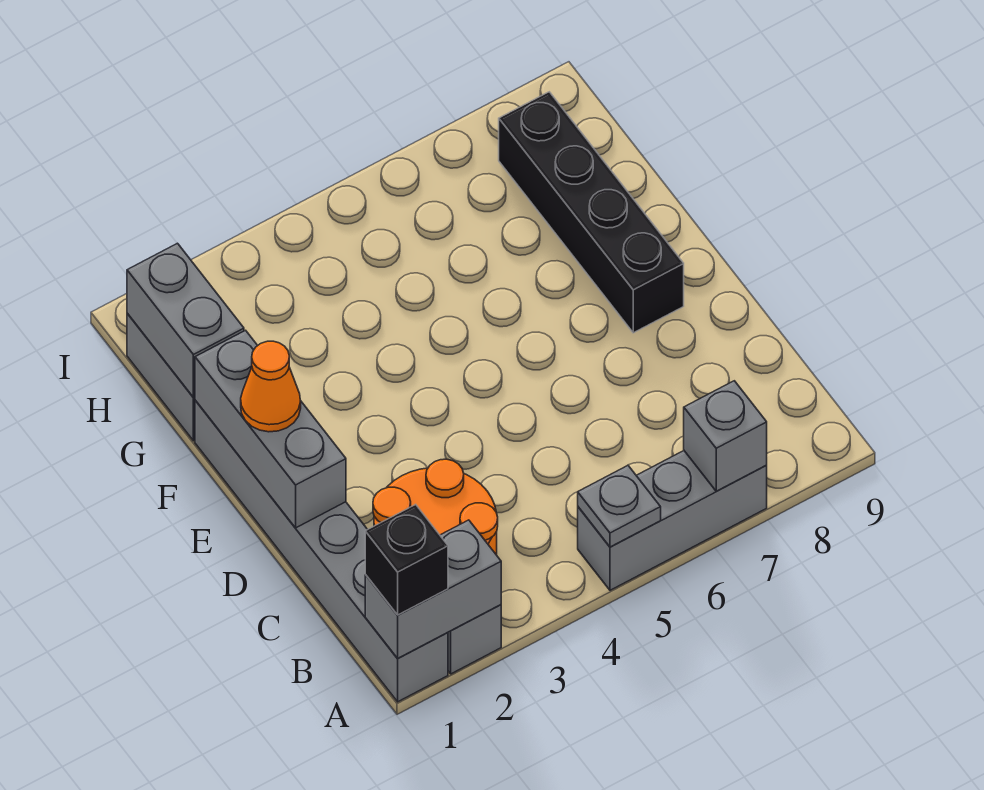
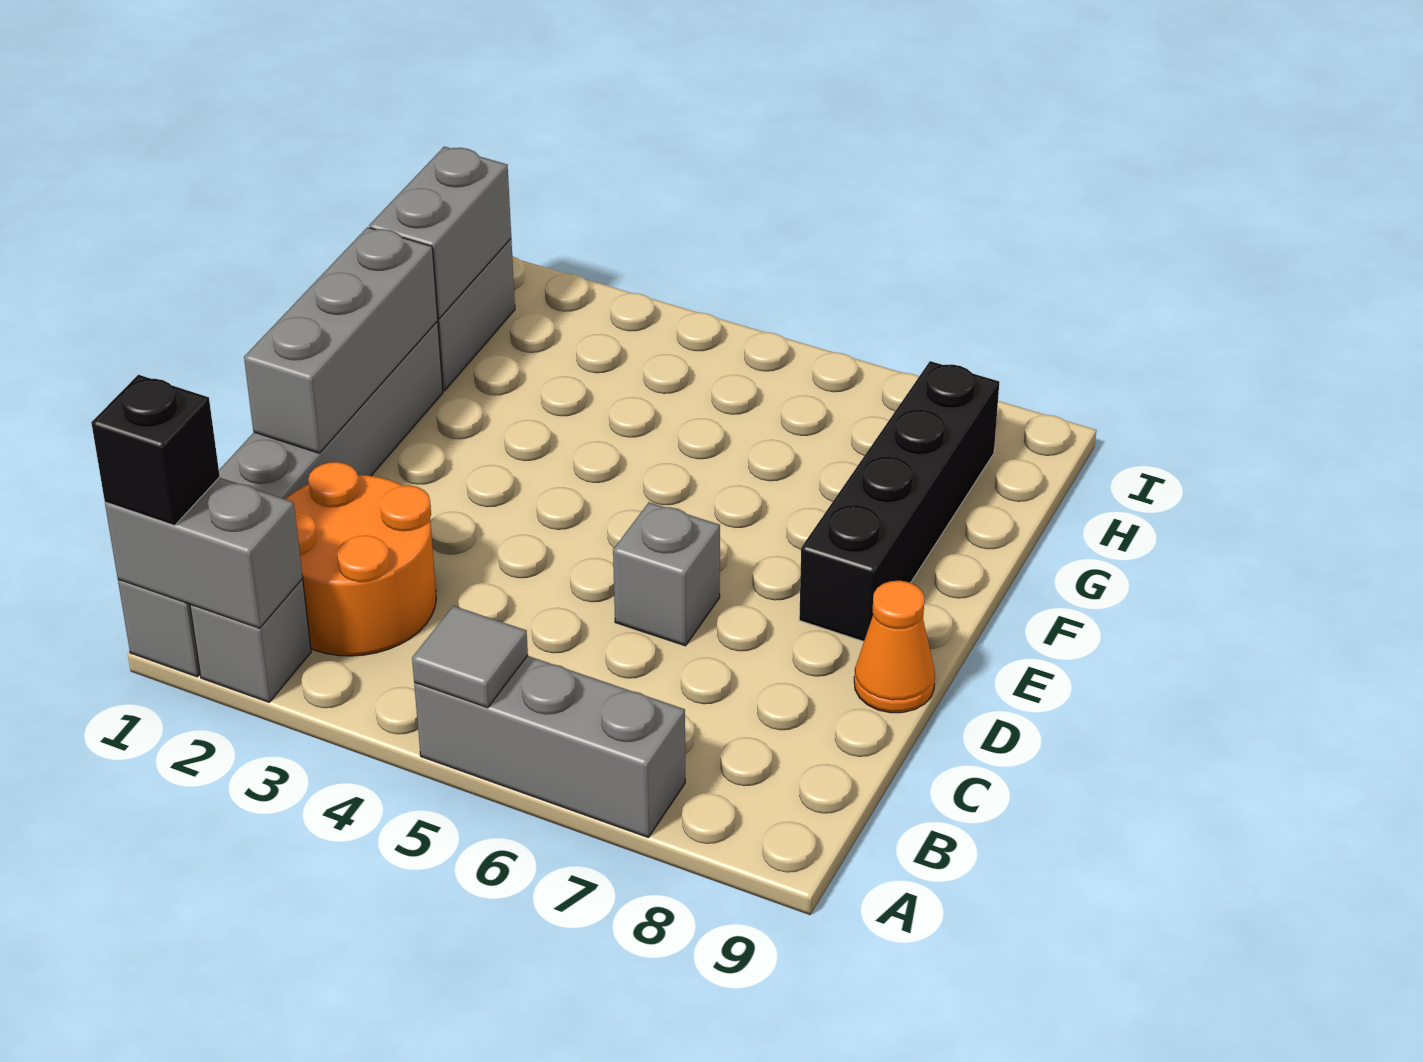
grey plate A5 level 2 -> grey tile A5 level 2
grey brick A7 level 2 -> grey brick D6 level 1
orange cone E1 level 3 -> orange cone D9 level 1

